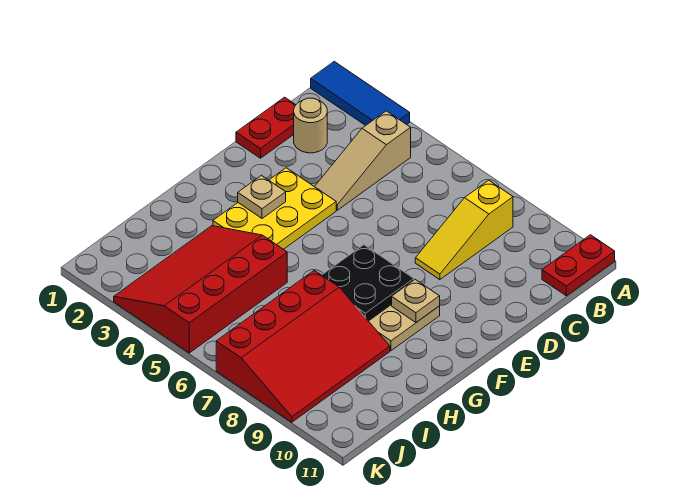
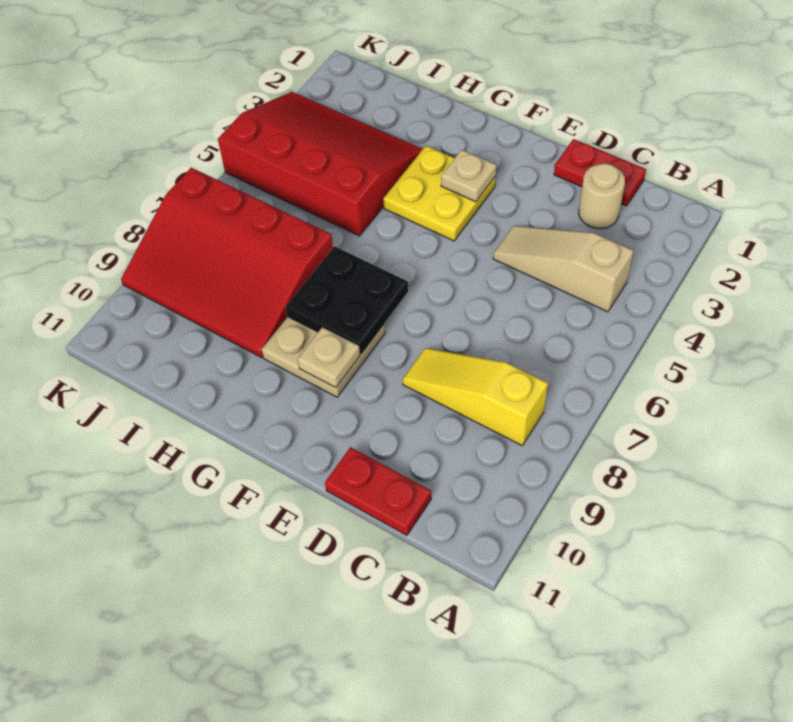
blue tile A1:A3 level 1 -> none
red plate A11:B11 level 1 -> red plate C11:D11 level 1
yellow plate E3:G4 level 1 -> yellow plate F3:G4 level 1

